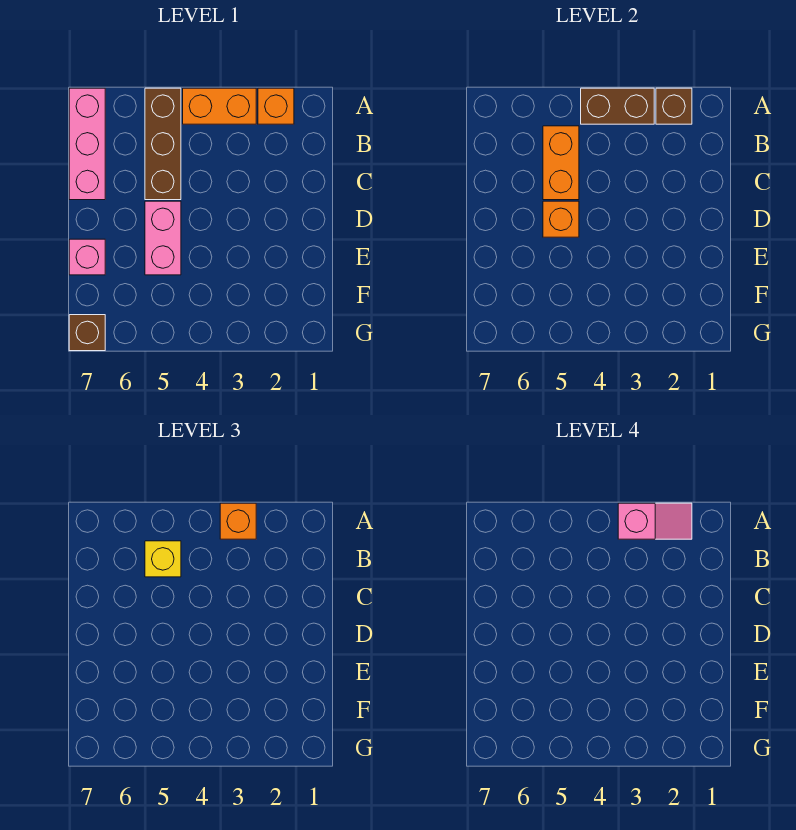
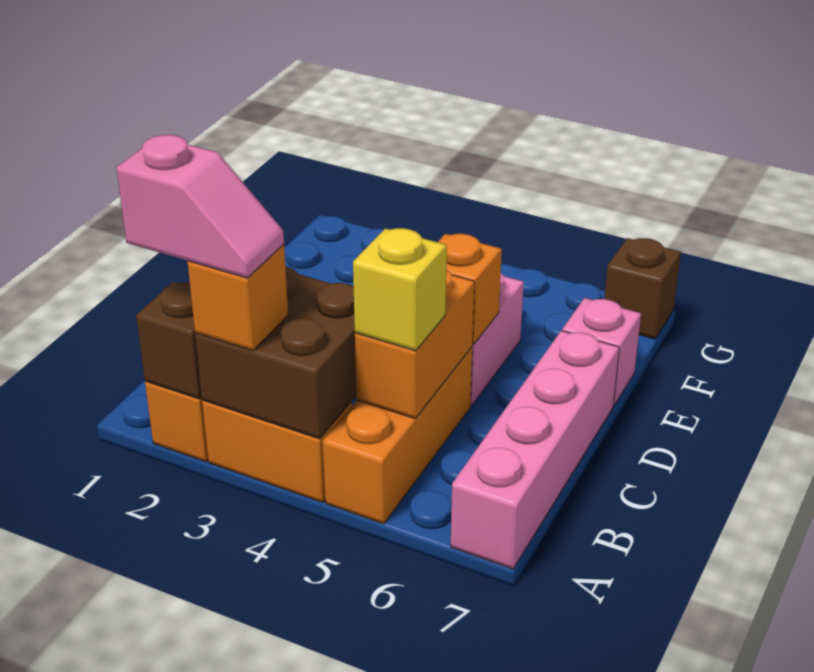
pink slope A2:A3 level 4 top 3 -> pink slope A2:A3 level 4 top 2
brown brick A3:A4 level 2 -> brown brick A3:B4 level 2
brown brick A5:C5 level 1 -> orange brick A5:C5 level 1
pink brick A7:C7 level 1 -> pink brick A7:D7 level 1

